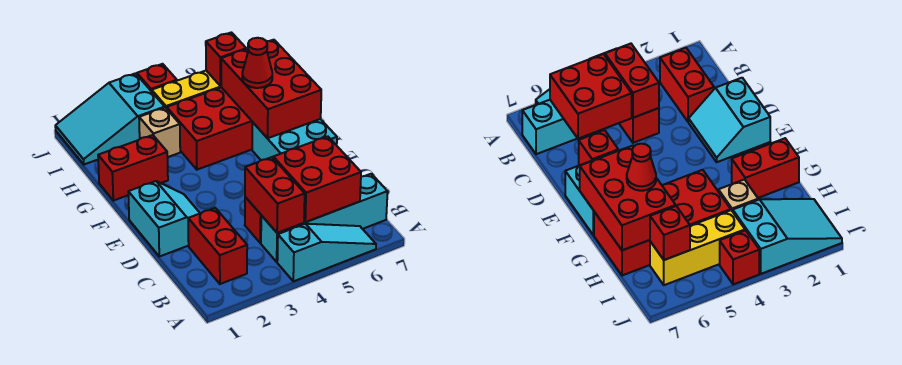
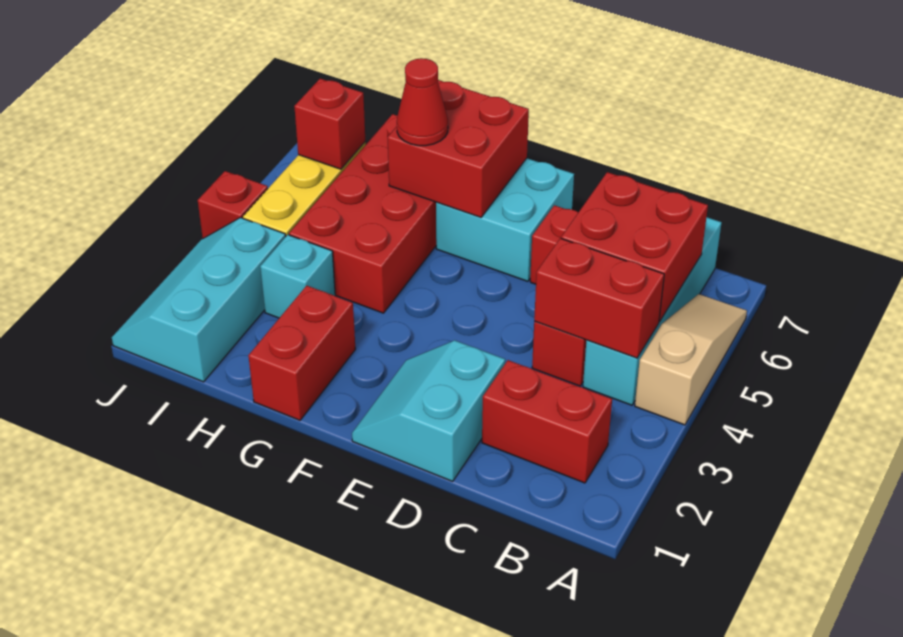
cyan slope A4:A6 level 1 top 4 -> tan slope A4:A6 level 1 top 4
cyan slope D1:E2 level 1 top 1 -> cyan slope D1:E2 level 1 top D
red brick F6:H7 level 2 -> red brick F6:G7 level 2
tan brick H3 level 1 -> cyan brick H3 level 1
cyan slope I1:J3 level 1 top 3 -> cyan slope I1:J3 level 1 top I

